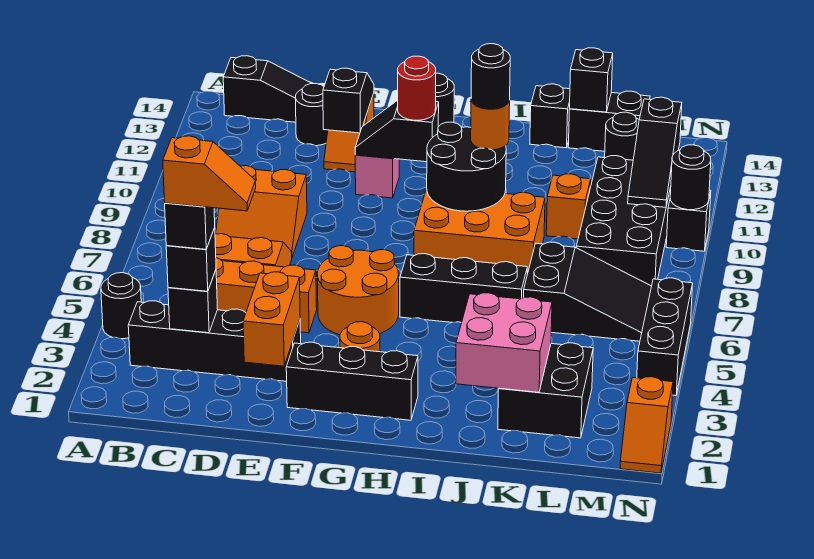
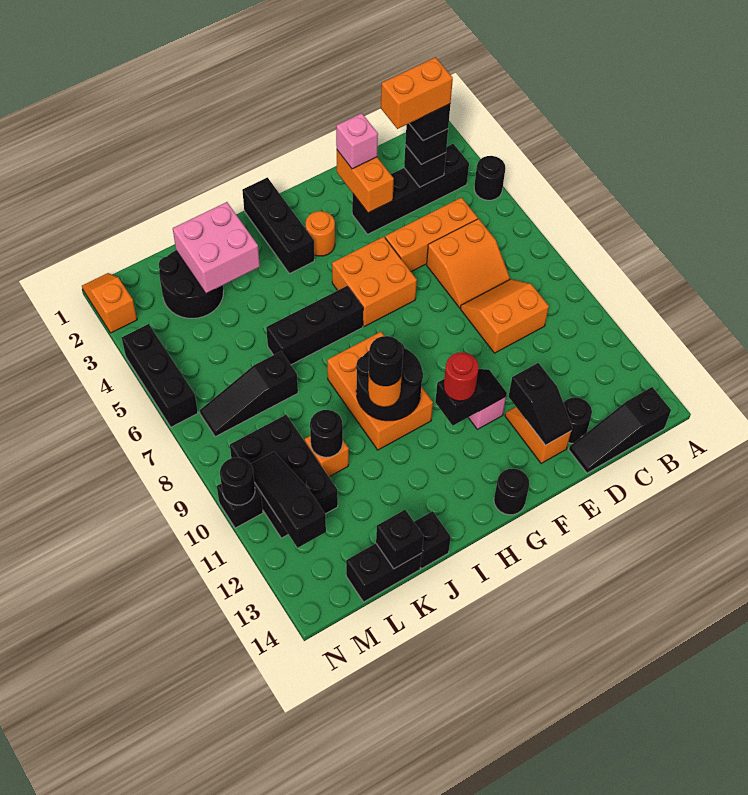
orange slope C3:D3 level 5 top C -> orange brick C3:D3 level 5
none -> pink brick E2 level 3
black brick F2:H2 level 1 -> black brick H1:H3 level 1
orange round brick F5:G6 level 1 -> orange brick F5:G6 level 1
orange brick H8:J9 level 1 -> orange brick H8:I10 level 1
black brick K2:L3 level 1 -> black round brick K2:L3 level 1
black slope K6:M7 level 1 top K -> black slope K7:M7 level 1 top K
black brick L8:M11 level 1 -> black brick L9:M11 level 1
black round brick L13 level 1 -> black round brick K10 level 2

